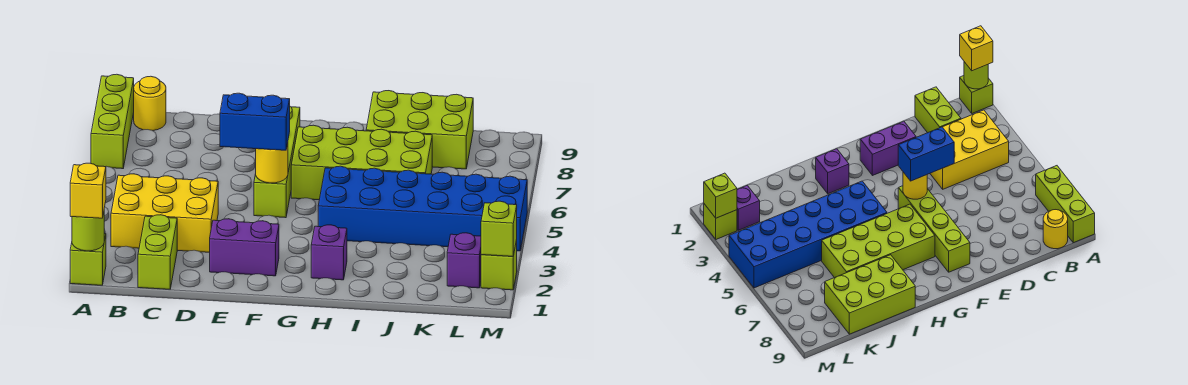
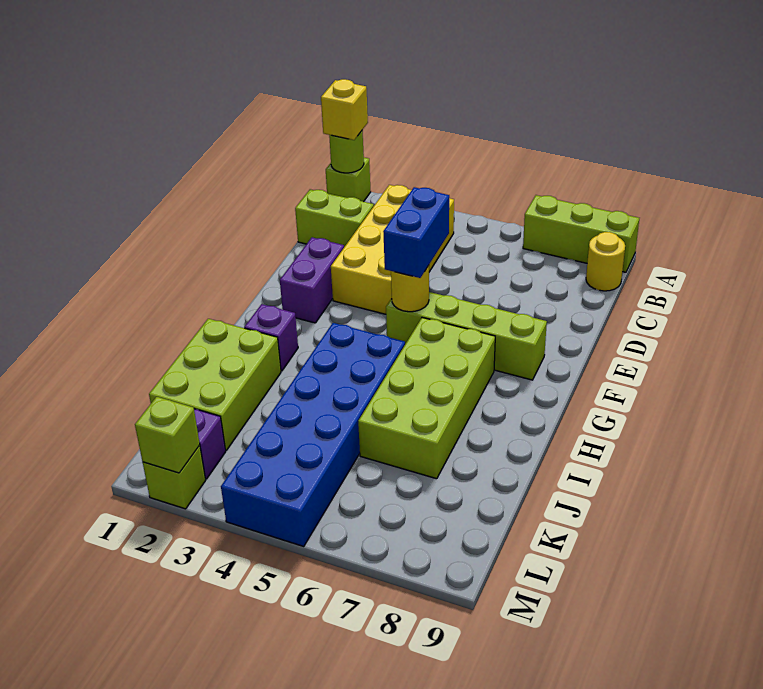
yellow brick B3:D4 level 1 -> yellow brick B3:E4 level 1
lime brick I8:K9 level 1 -> lime brick I1:K2 level 1

